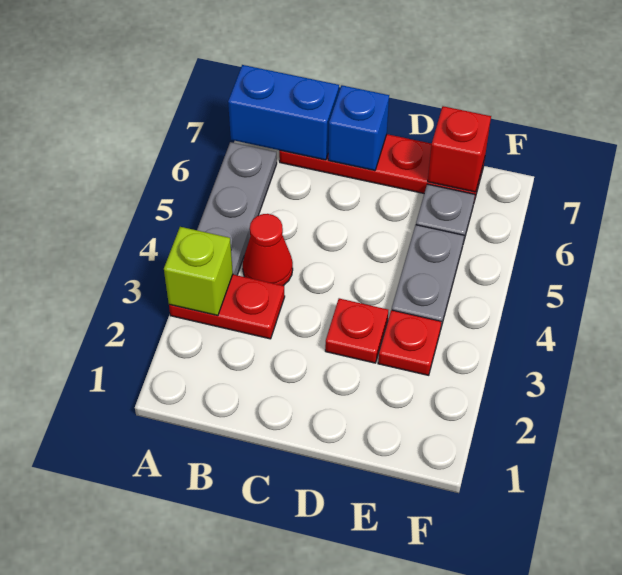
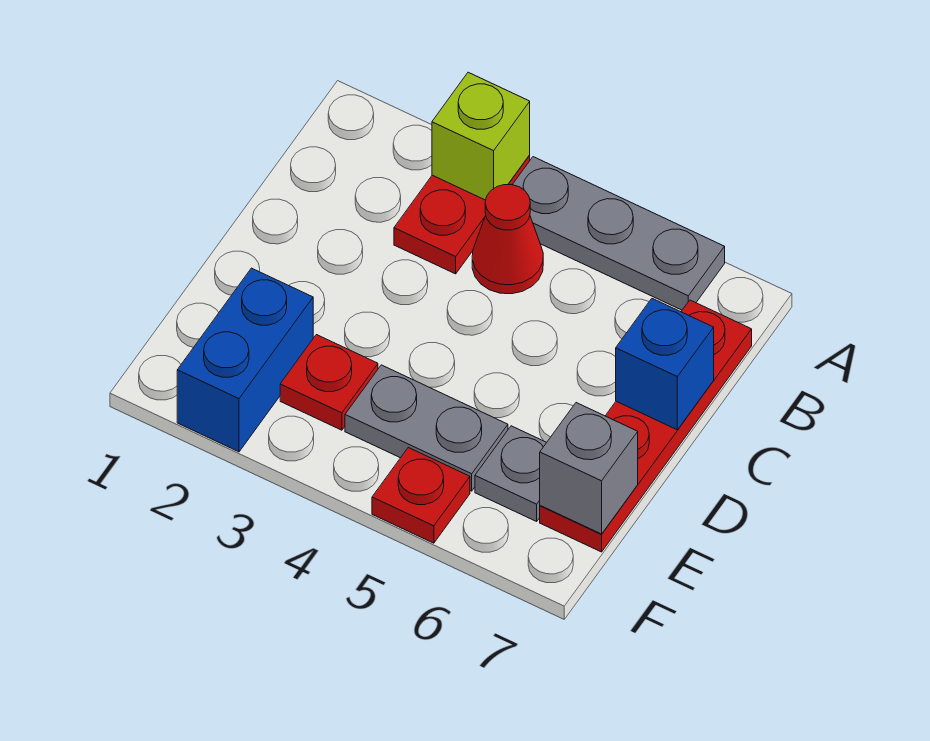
blue brick A7:B7 level 2 -> blue brick E2:F2 level 1
red plate D3 level 1 -> red plate F5 level 1
red brick E7 level 2 -> grey brick E7 level 2

